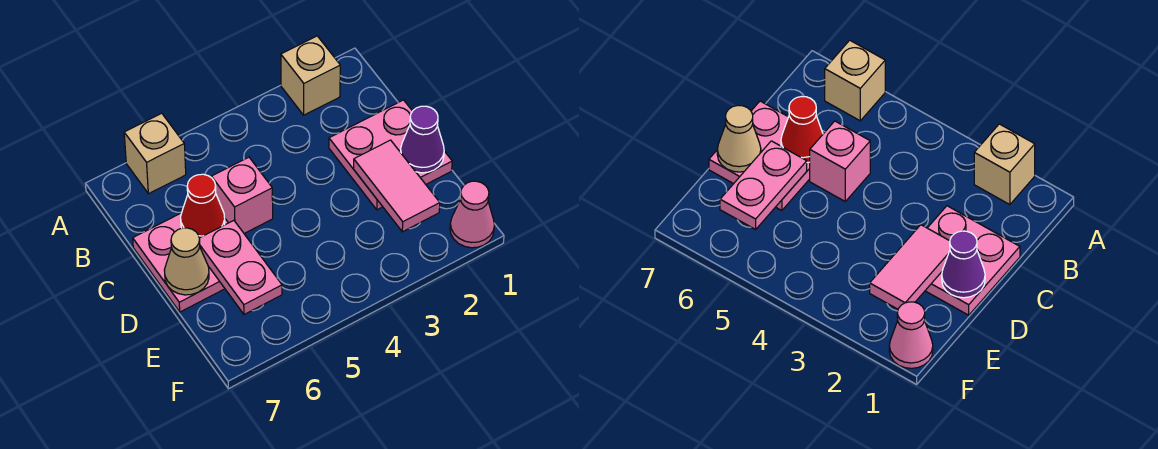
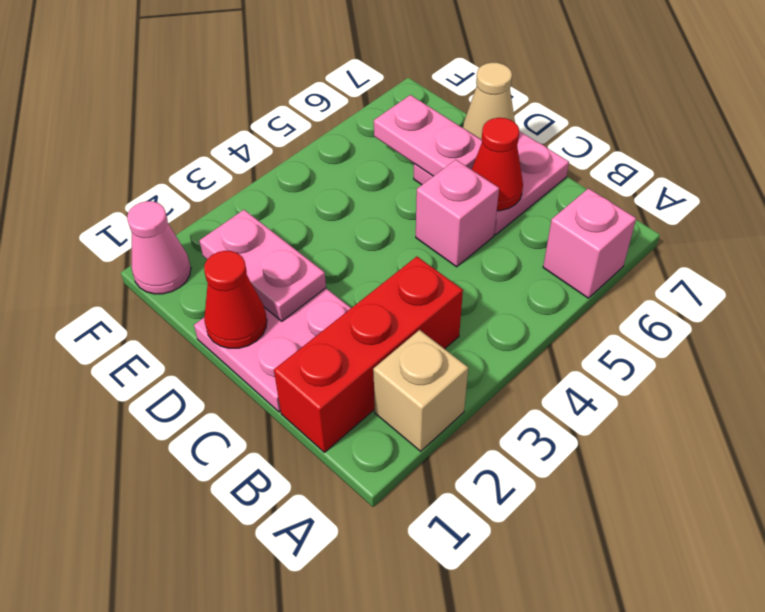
tan brick A6 level 1 -> pink brick A6 level 1
none -> red brick B1:B3 level 1
purple cone D1 level 2 -> red cone D1 level 2
pink tile D2:E2 level 2 -> pink plate D2:E2 level 2

